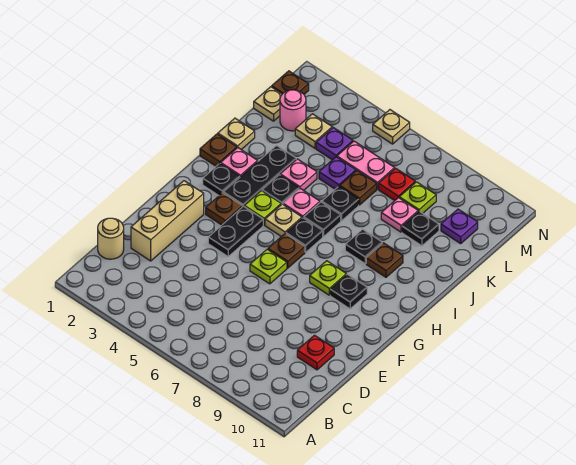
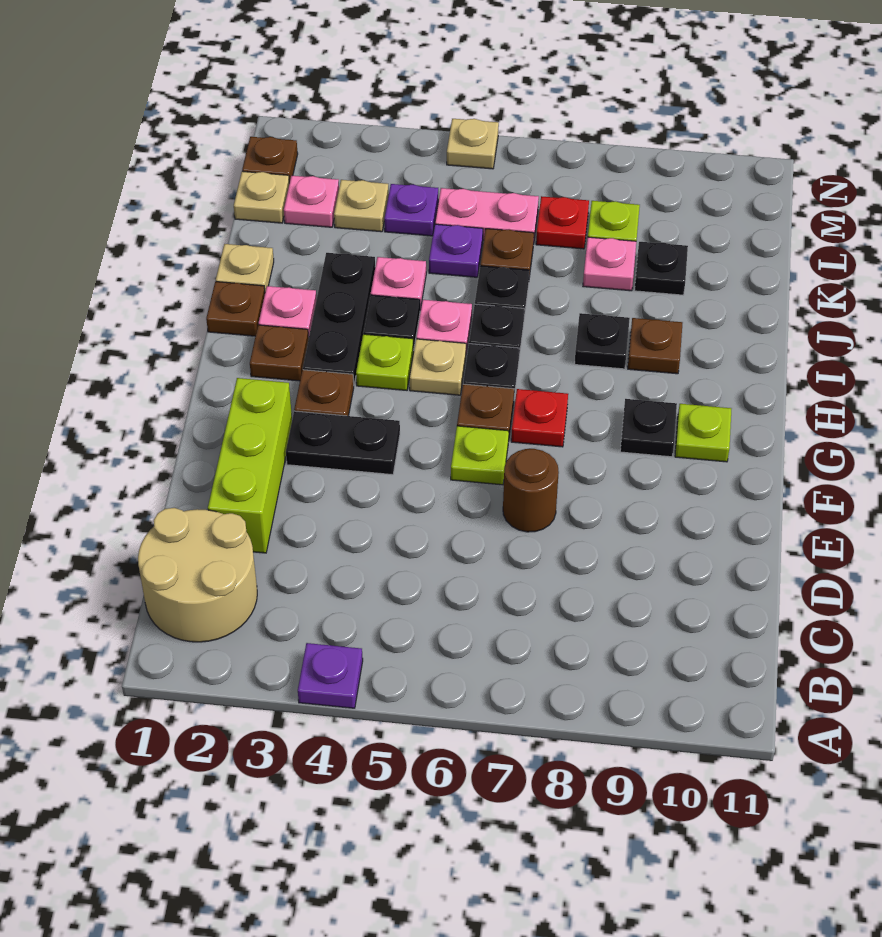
tan round brick C1 level 1 -> tan round brick B1:C2 level 1
tan brick D2:F2 level 1 -> lime brick D2:F2 level 1
red plate D10 level 1 -> red plate G7 level 1
none -> brown round brick E7 level 1
black plate F4:G4 level 1 -> black plate F3:F4 level 1
lime plate G8 level 1 -> lime plate G10 level 1
black plate H2 level 1 -> brown plate H2 level 1
pink round brick L2 level 1 -> pink plate L2 level 1
purple plate L10 level 1 -> purple plate A4 level 1

